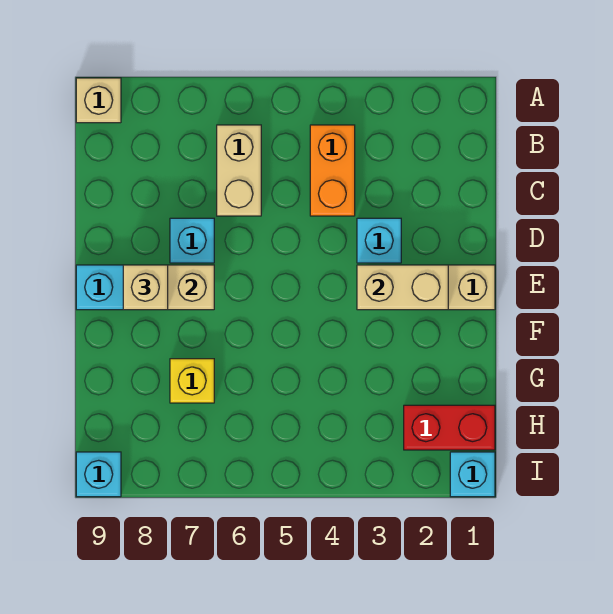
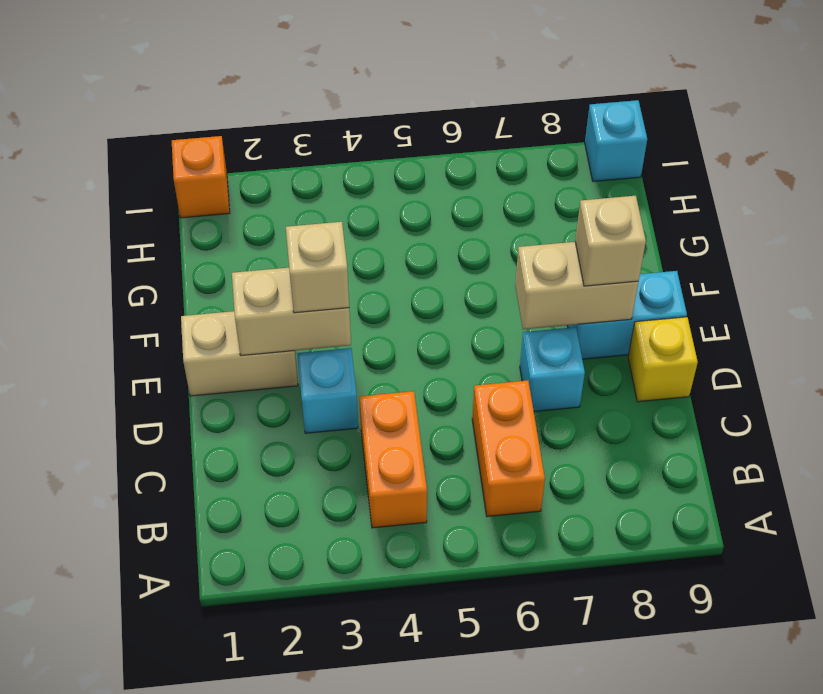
tan brick A9 level 1 -> tan brick E3 level 3
tan brick B6:C6 level 1 -> orange brick B6:C6 level 1
yellow brick G7 level 1 -> yellow brick D9 level 1
red brick H1:H2 level 1 -> none
cyan brick I1 level 1 -> orange brick I1 level 1

